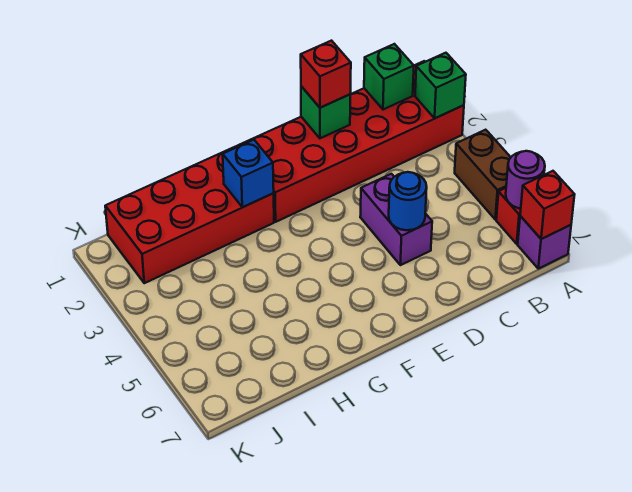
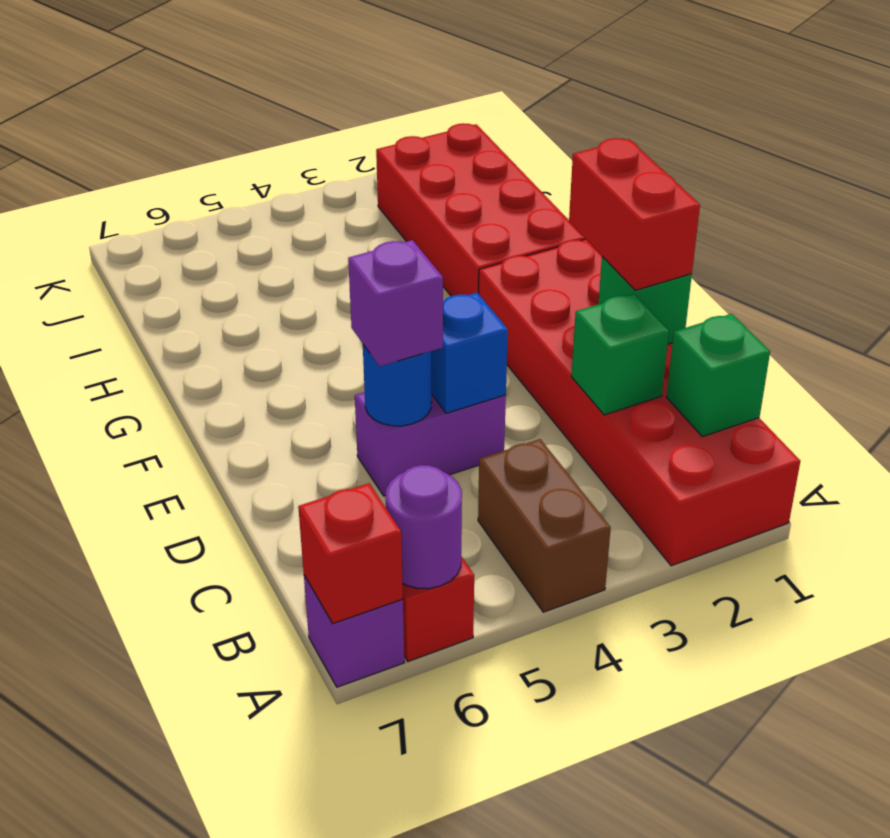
green brick A2 level 2 -> green brick C2 level 2
brown brick A4:A5 level 1 -> brown brick A4:B4 level 1
red brick D1 level 3 -> red brick D1:E1 level 3
none -> purple brick D5 level 3
blue brick G2 level 2 -> blue brick D4 level 2

